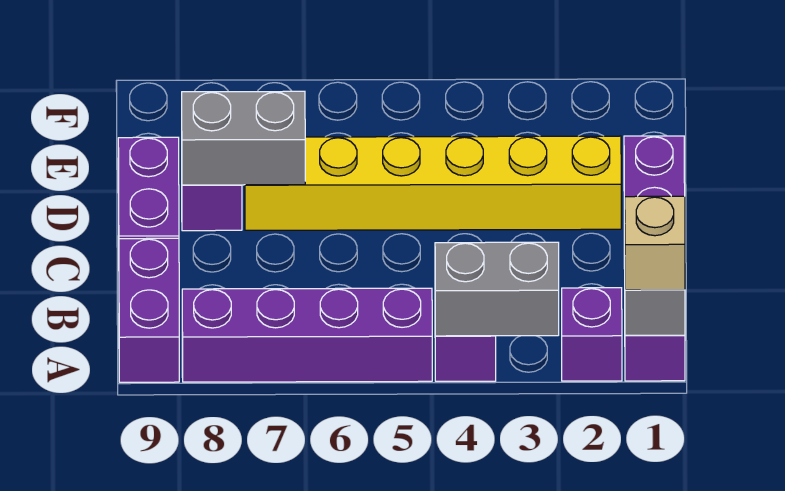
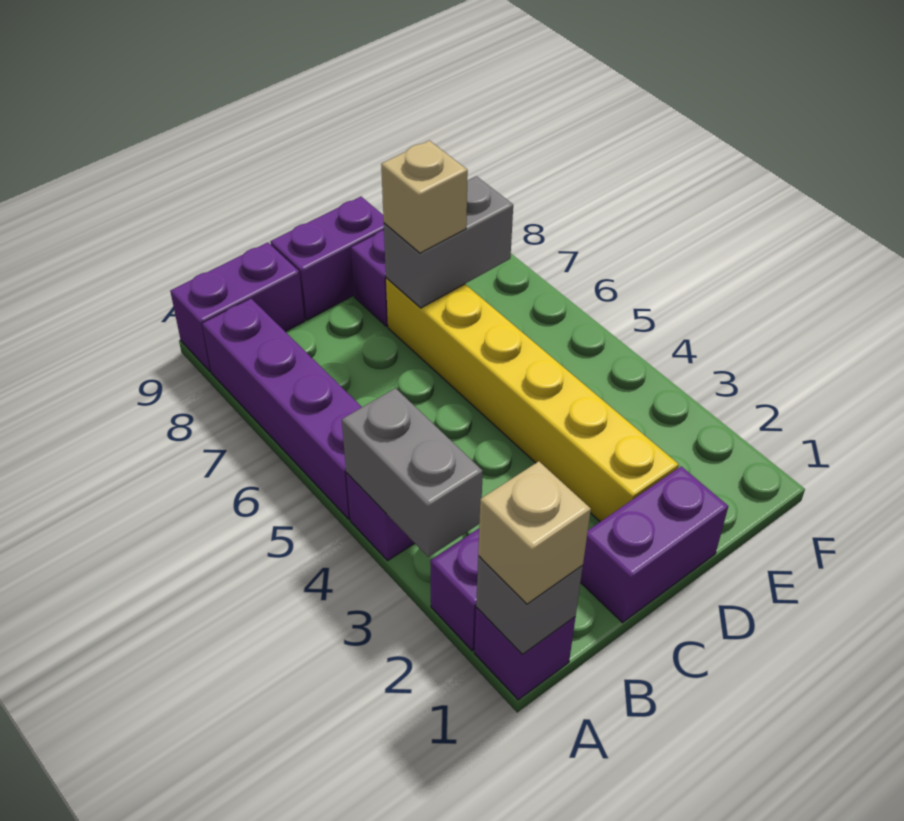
grey brick D7:D8 level 2 -> grey brick D7:E7 level 2
none -> tan brick D7 level 3

